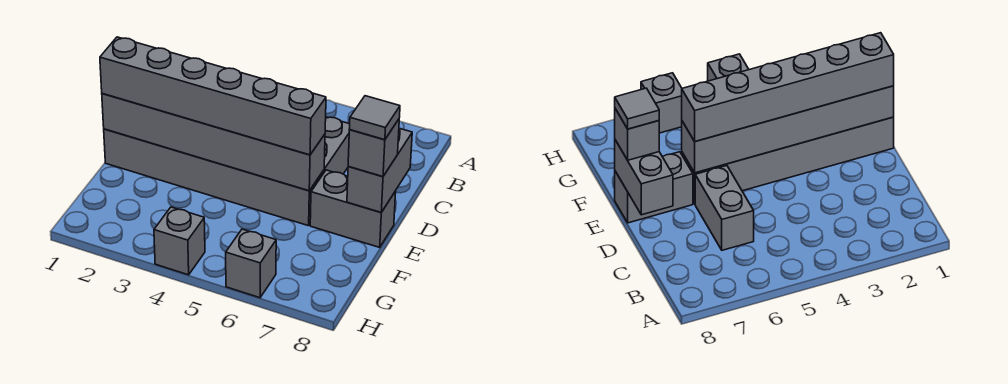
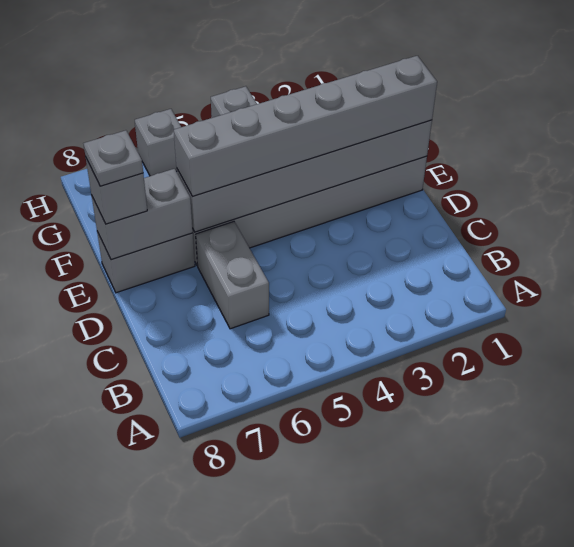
grey brick D8:E8 level 2 -> grey brick E7:E8 level 2
grey tile E8 level 4 -> grey plate E8 level 4

